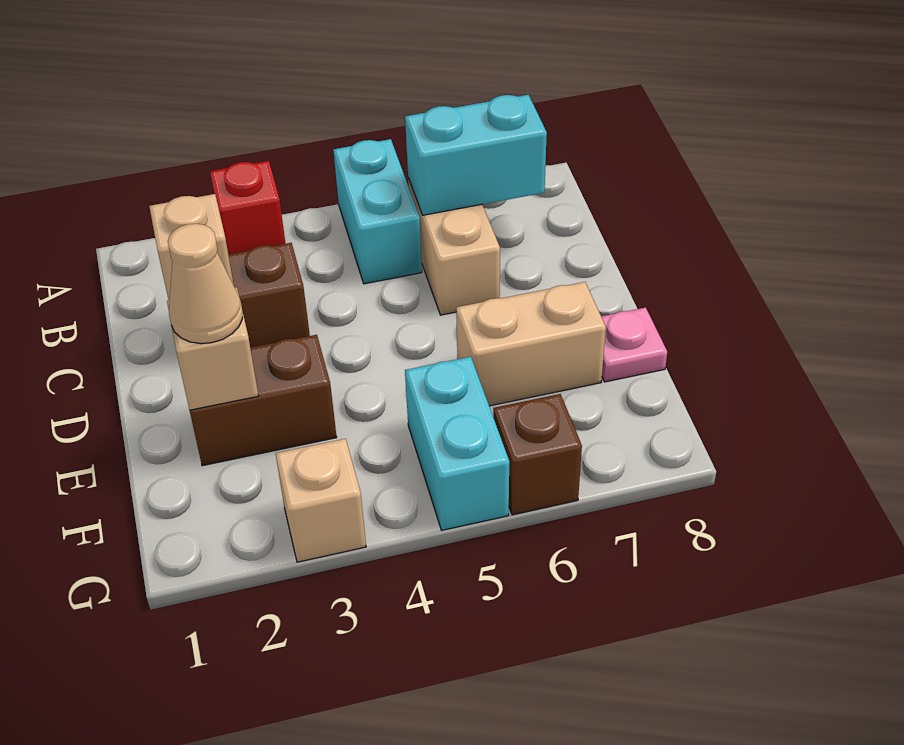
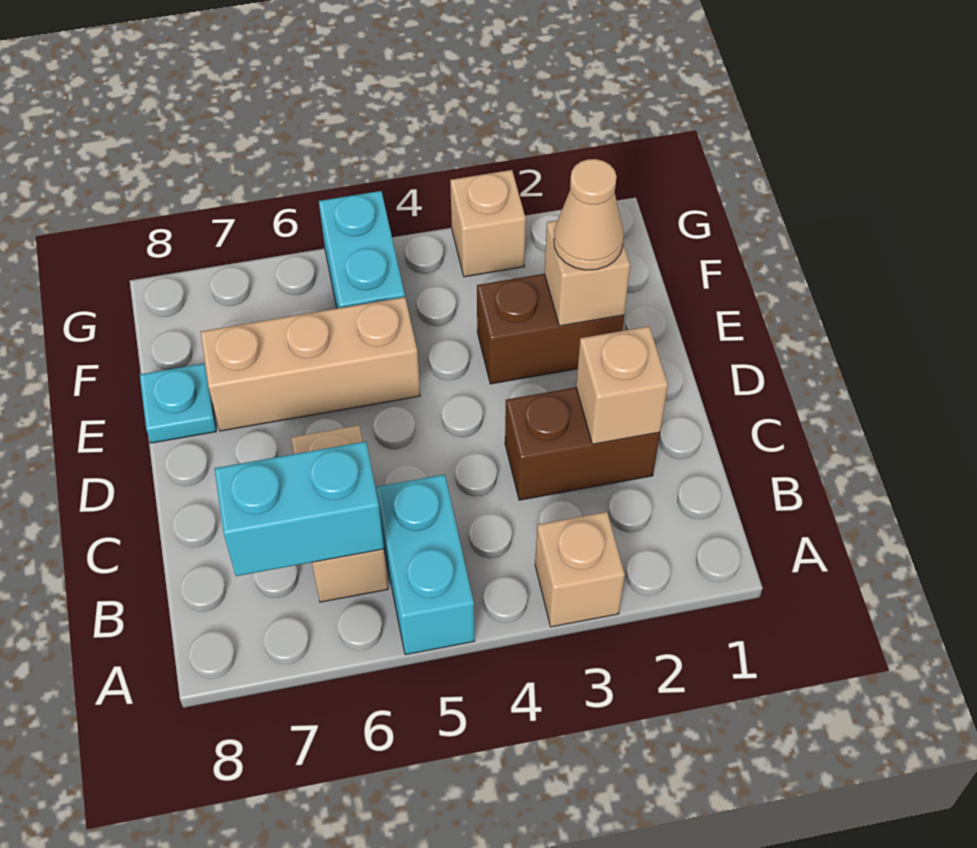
red brick A3 level 1 -> tan brick A3 level 1
tan brick E6:E7 level 1 -> tan brick E5:E7 level 1
pink plate E8 level 1 -> cyan plate E8 level 1
brown brick G6 level 1 -> none

